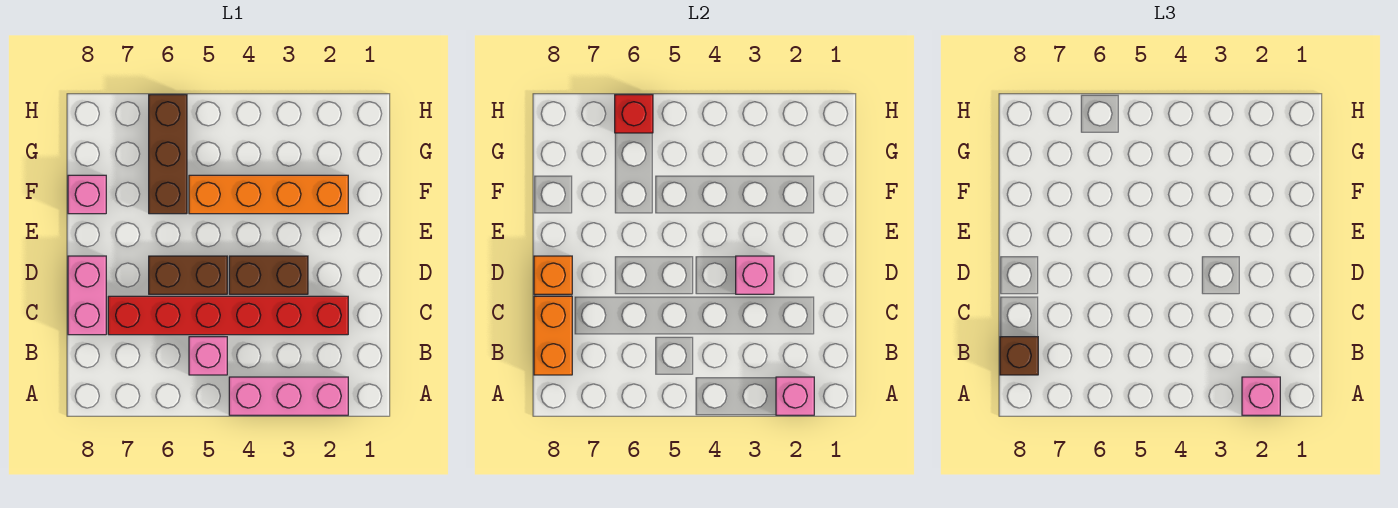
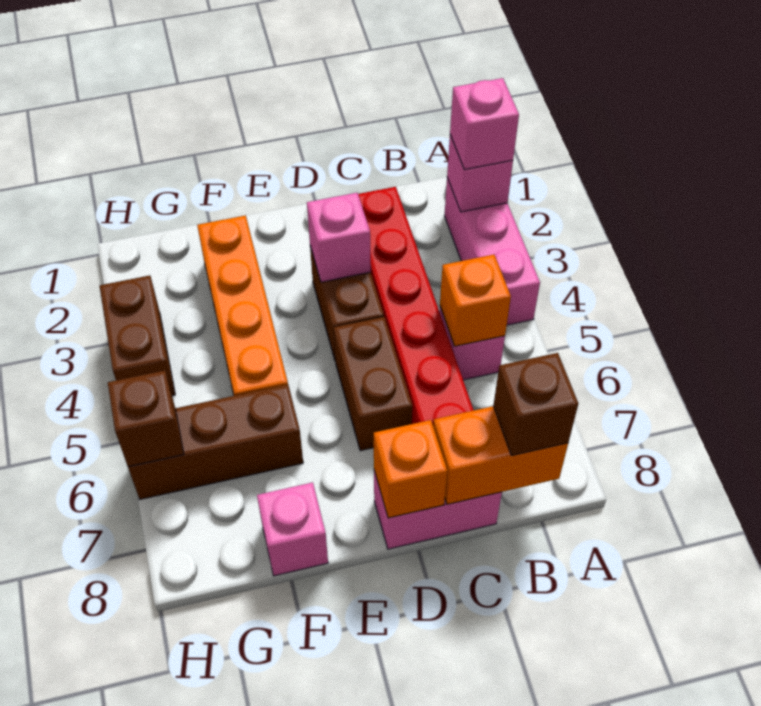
none -> orange brick B5 level 2
none -> brown brick H3:H4 level 1
red brick H6 level 2 -> brown brick H6 level 2

